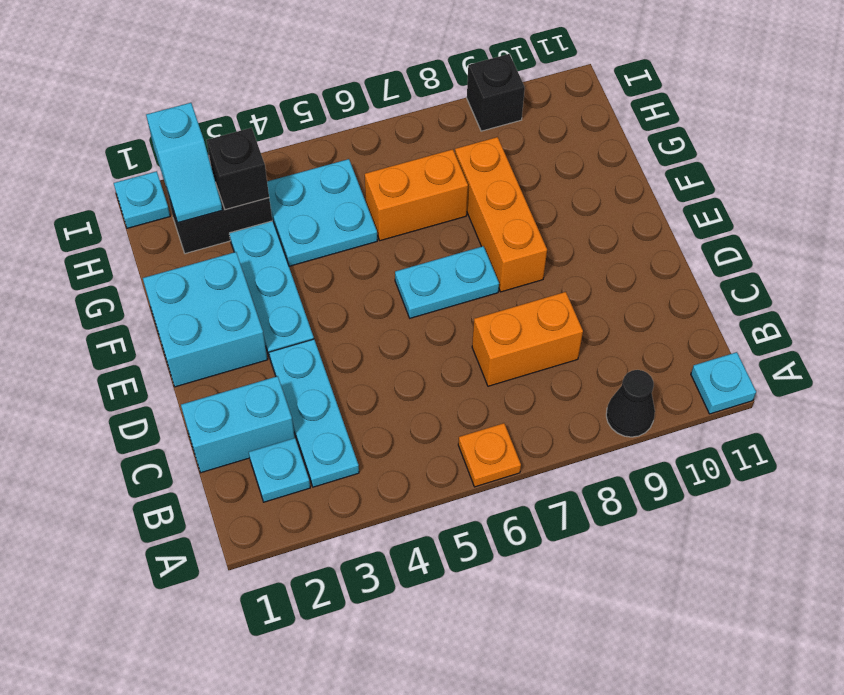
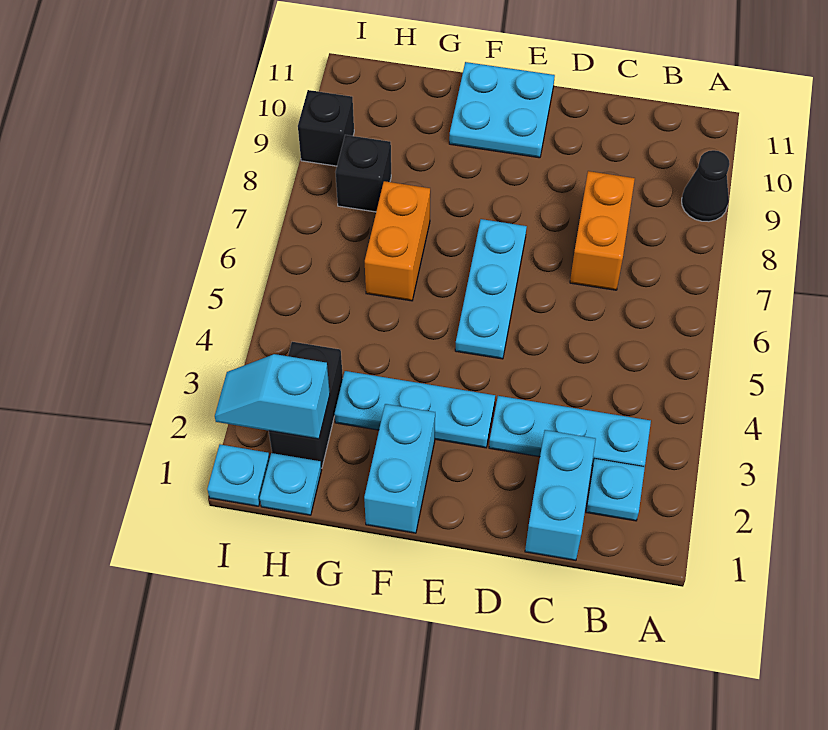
orange plate A6 level 1 -> none
cyan plate A11 level 1 -> cyan plate H1 level 1
cyan brick E1:F2 level 1 -> cyan brick F1:F2 level 1
cyan plate E6:E7 level 1 -> cyan plate E5:E7 level 1
orange brick E8:G8 level 1 -> none
cyan plate G4:H5 level 1 -> cyan plate E10:F11 level 1
cyan slope H2:I2 level 2 top I -> cyan slope H2:I2 level 2 top H
black brick H3 level 2 -> black brick H8 level 1

